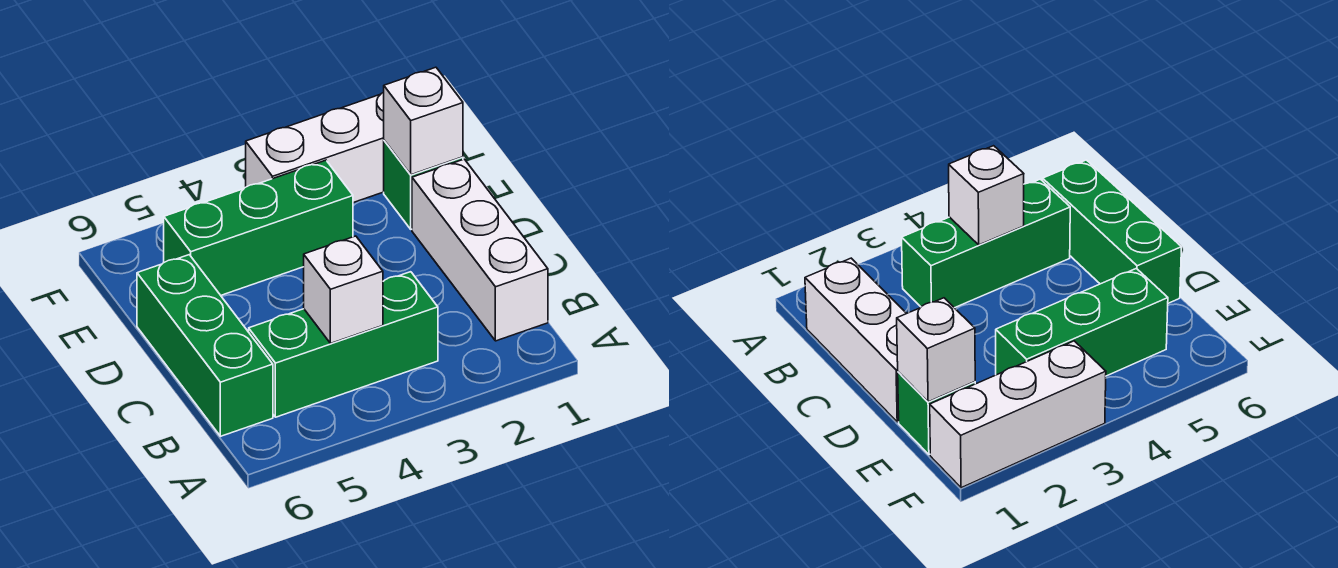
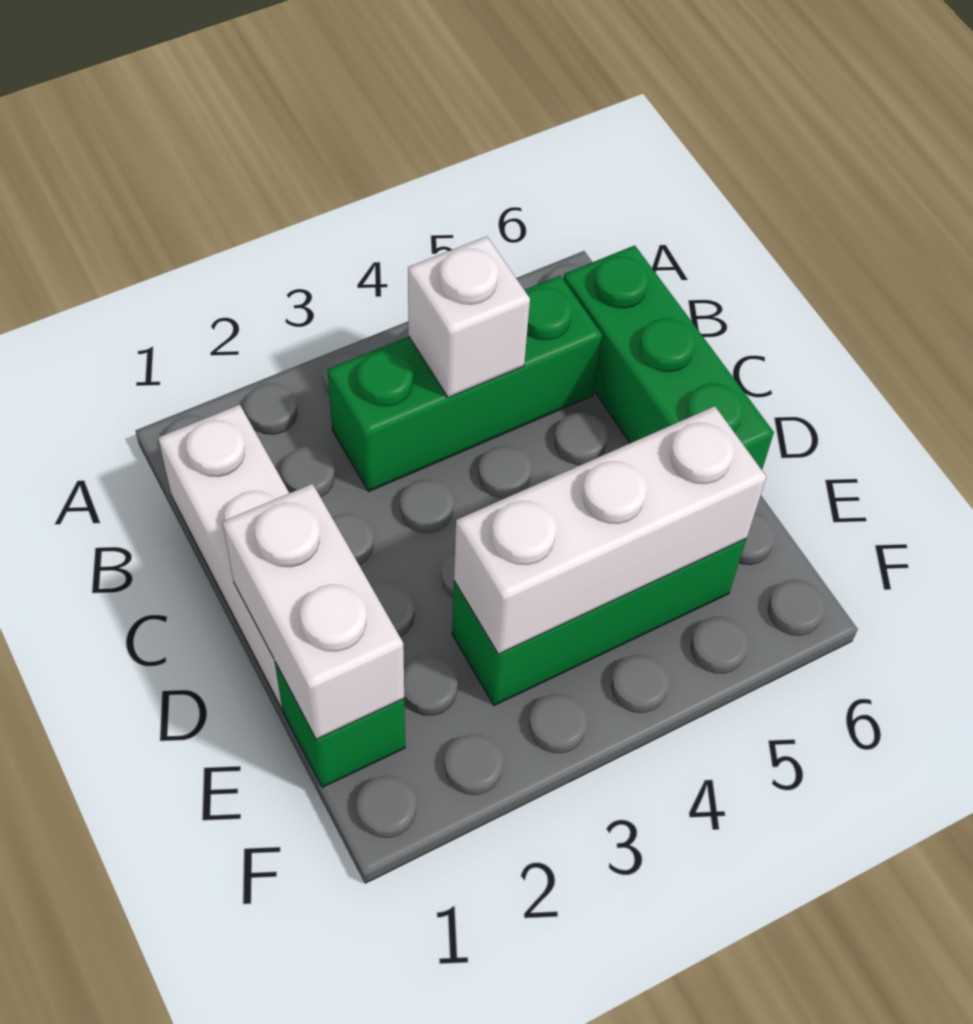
white brick E1 level 2 -> white brick D1:E1 level 2
white brick F1:F3 level 1 -> white brick E3:E5 level 2

